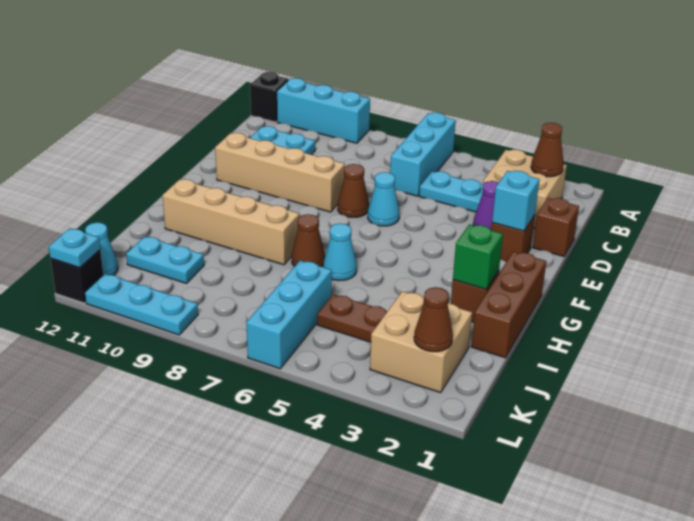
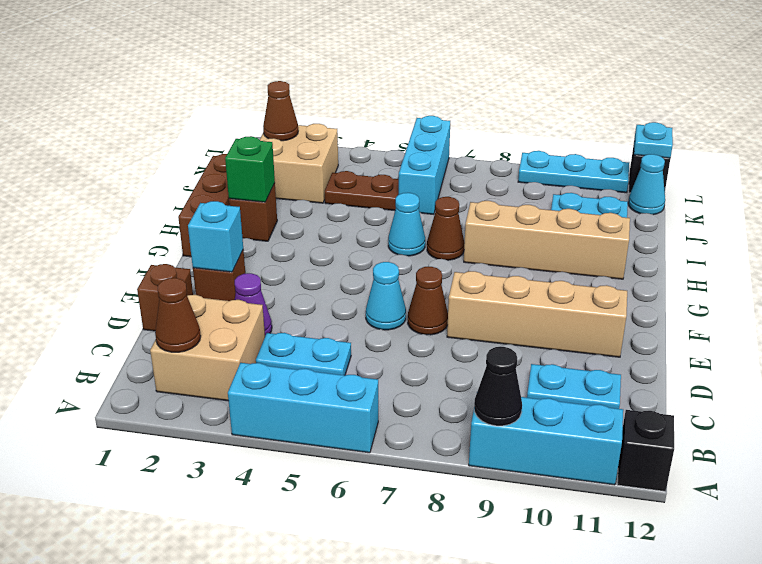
cyan brick A6:C6 level 1 -> cyan brick A4:A6 level 1
none -> black cone A9 level 2

